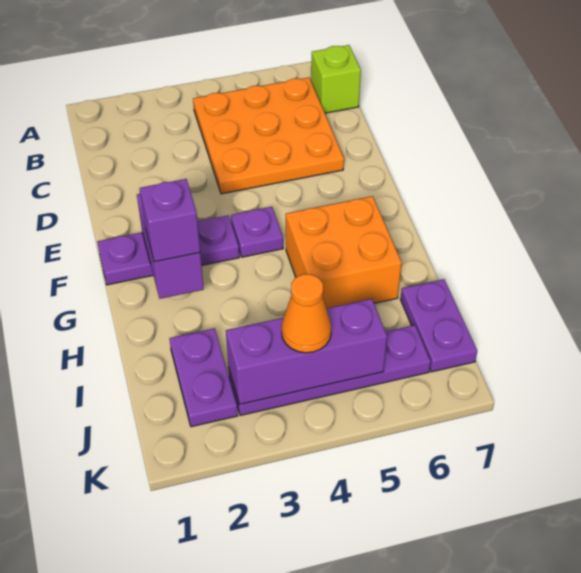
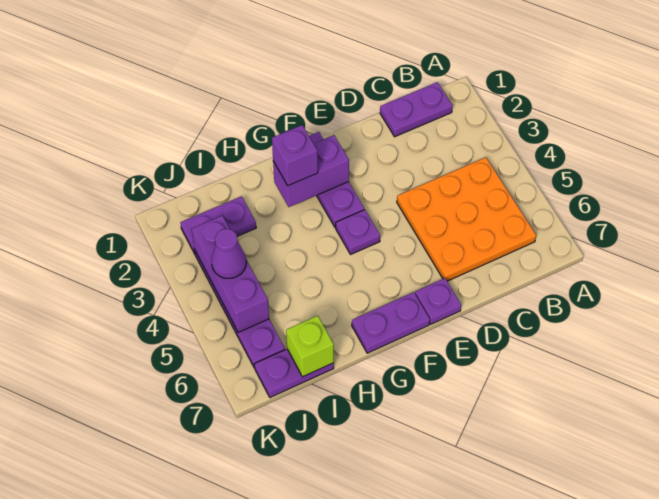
none -> purple plate B1:C1 level 1
lime brick B7 level 1 -> lime brick I7 level 2
none -> purple plate E7 level 1
none -> purple plate F7:G7 level 1
orange brick G5:H6 level 1 -> none
orange cone J4 level 3 -> purple cone J4 level 3

